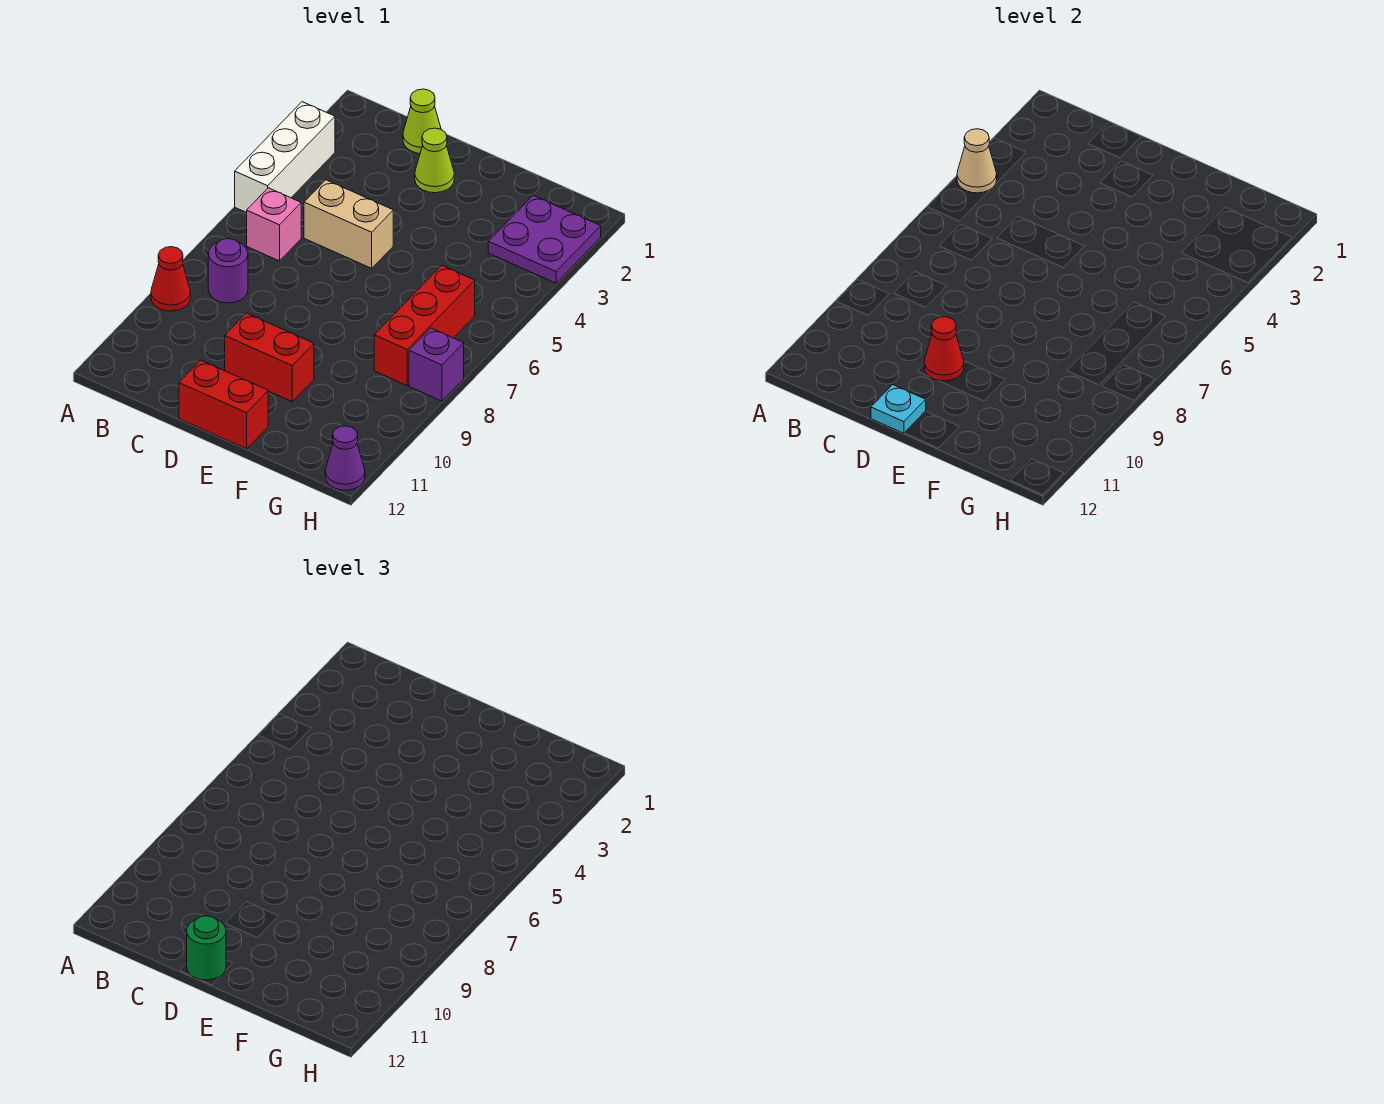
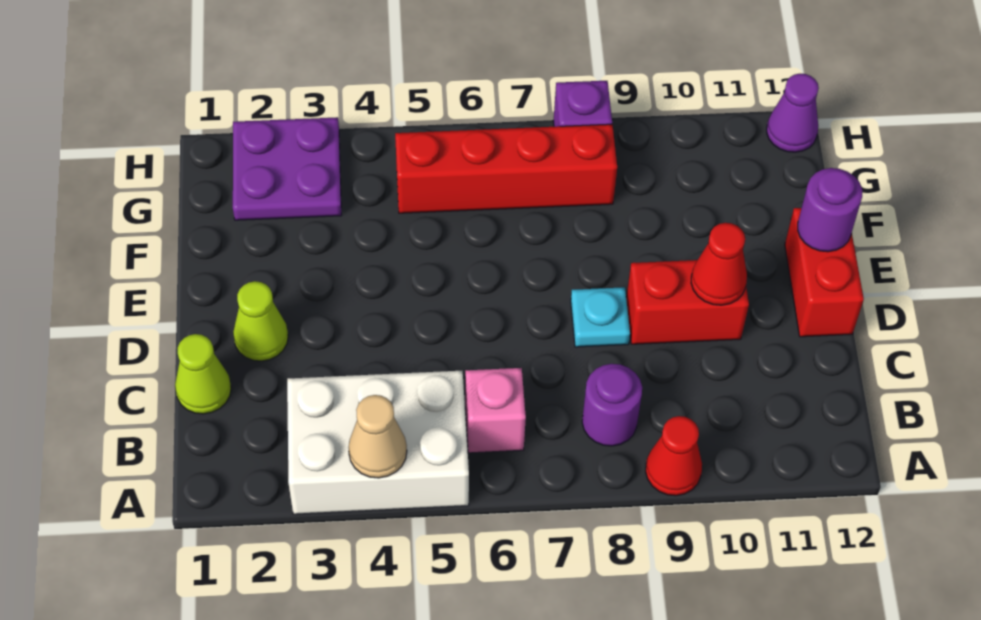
white brick A3:A5 level 1 -> white brick A3:B5 level 1
tan brick C5:D5 level 1 -> none
red brick D10:E10 level 1 -> red brick D9:D10 level 1
cyan plate D12 level 2 -> cyan plate D8 level 1
green round brick D12 level 3 -> none
none -> purple round brick E12 level 2
red brick G6:G8 level 1 -> red brick G5:G8 level 1

